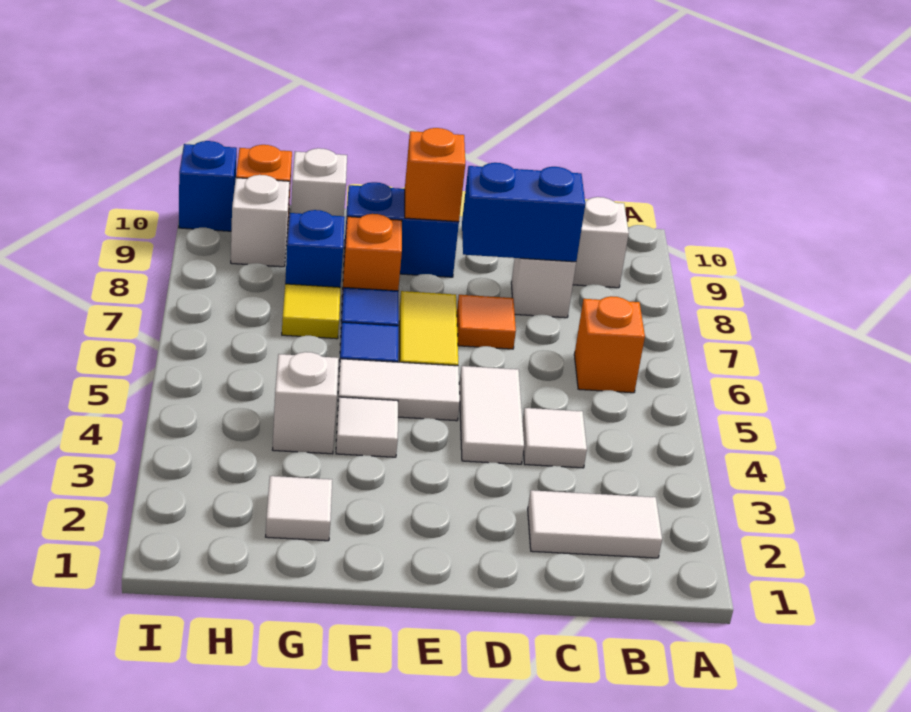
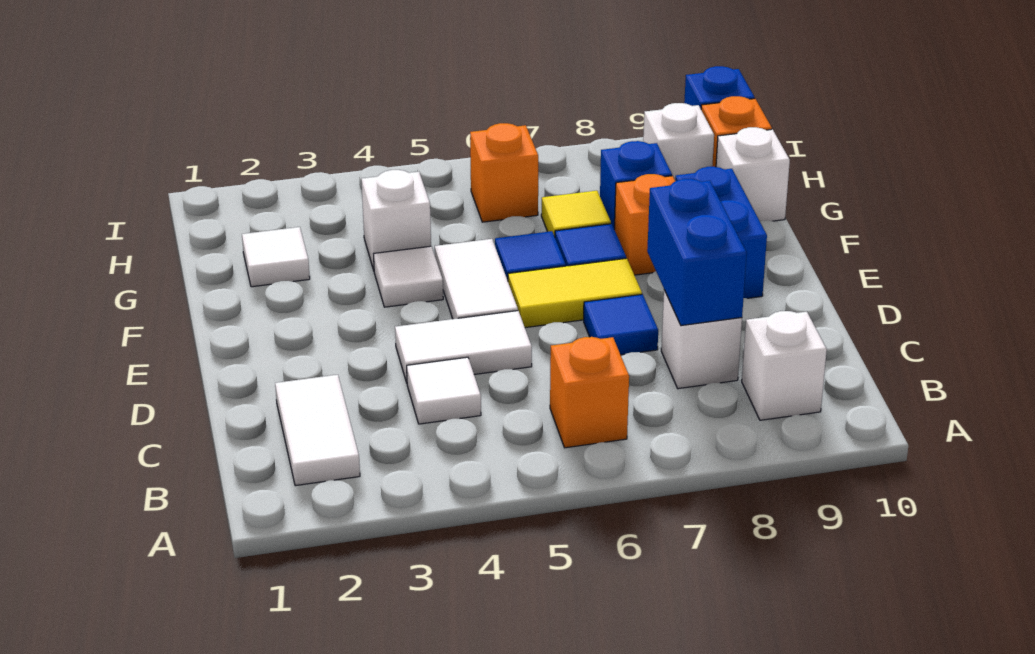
orange tile D7 level 1 -> blue tile D7 level 1
orange brick E9 level 2 -> orange brick H6 level 1

